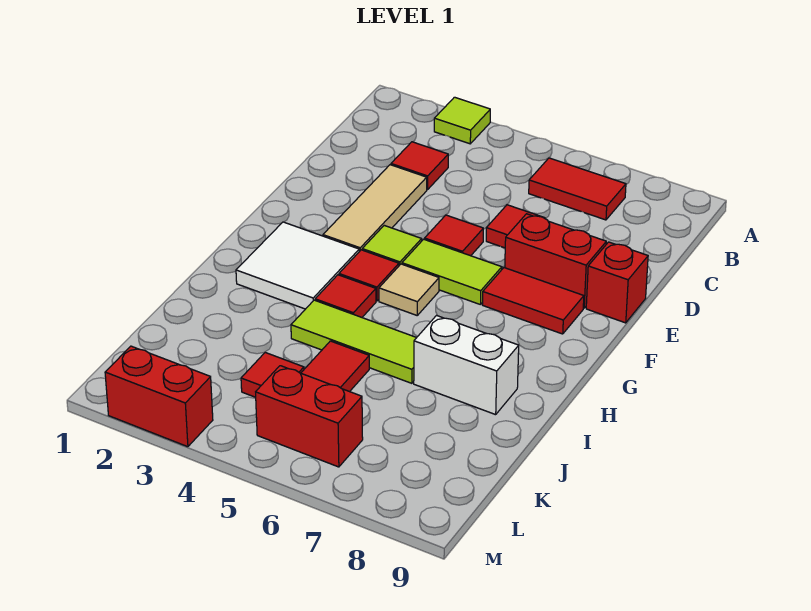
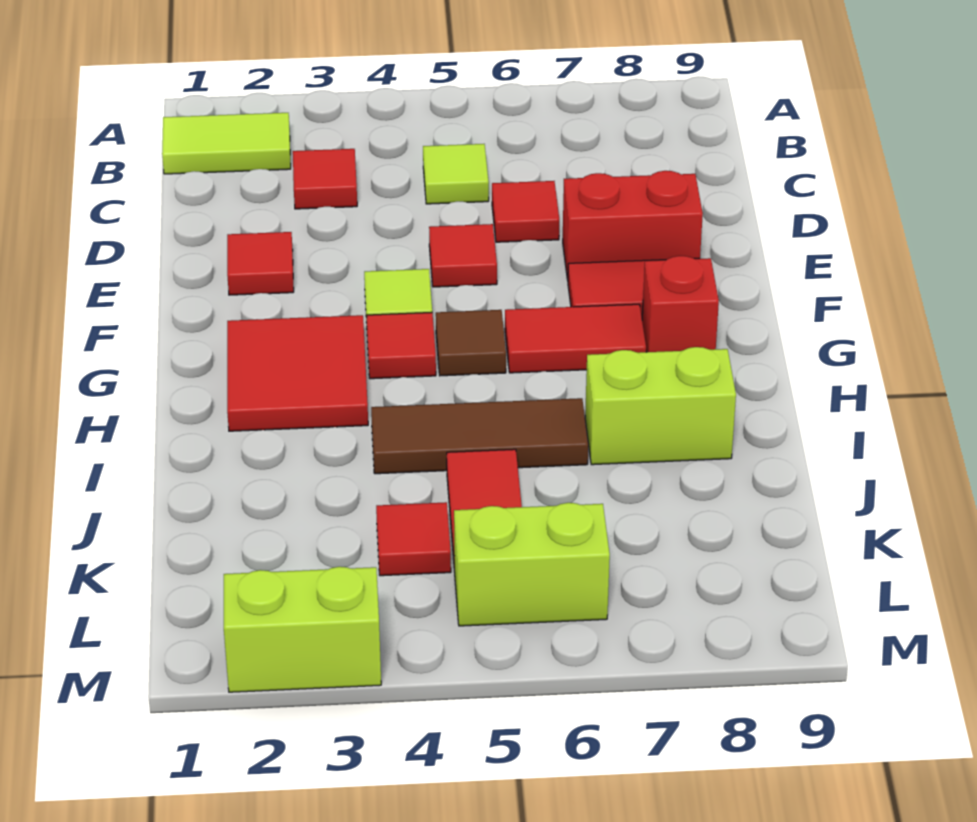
lime tile A3 level 1 -> lime tile C5 level 1
red tile B6:B7 level 1 -> red tile G6:G7 level 1
tan tile D3:F3 level 1 -> none
red brick E9 level 1 -> red brick G8 level 1
lime tile F5:F6 level 1 -> lime tile B1:B2 level 1
white tile G2:H3 level 1 -> red tile G2:H3 level 1
tan tile G5 level 1 -> brown tile G5 level 1
red tile H4 level 1 -> red tile E2 level 1
lime tile I4:I6 level 1 -> brown tile I4:I6 level 1
white brick I7:I8 level 1 -> lime brick I7:I8 level 1
red brick L5:L6 level 1 -> lime brick L5:L6 level 1
red brick M2:M3 level 1 -> lime brick M2:M3 level 1

